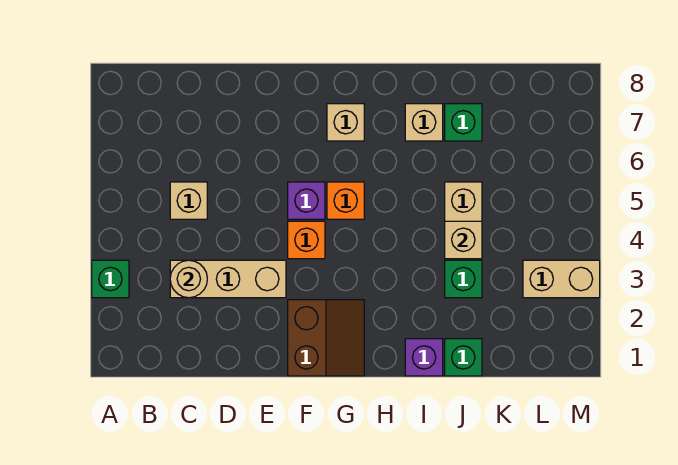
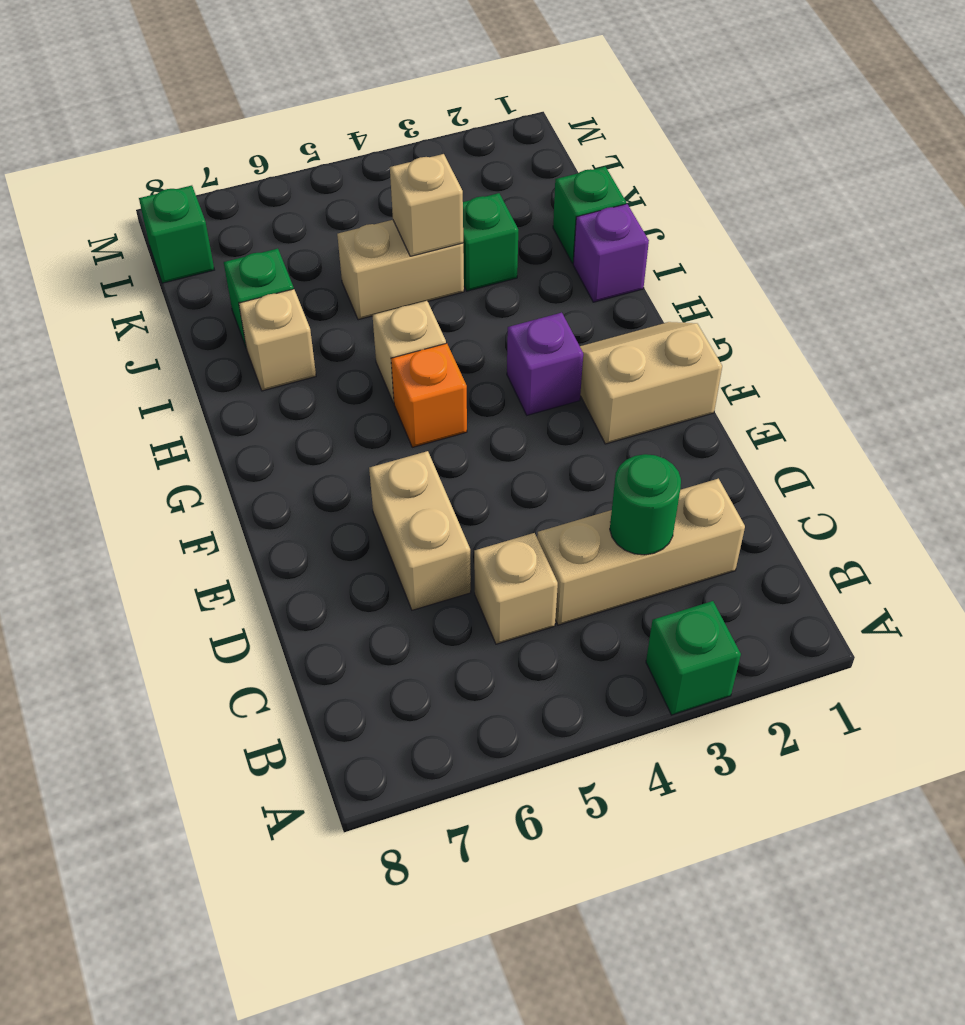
tan brick C3:E3 level 1 -> tan brick C2:C4 level 1
tan round brick C3 level 2 -> green round brick C3 level 2
brown slope F1:G2 level 1 top F -> tan slope F1:G2 level 1 top F
orange brick F4 level 1 -> none
purple brick F5 level 1 -> purple brick G3 level 1
tan brick G7 level 1 -> tan brick H5 level 1
tan brick L3:M3 level 1 -> tan brick D6:E6 level 1
none -> green brick L8 level 1

